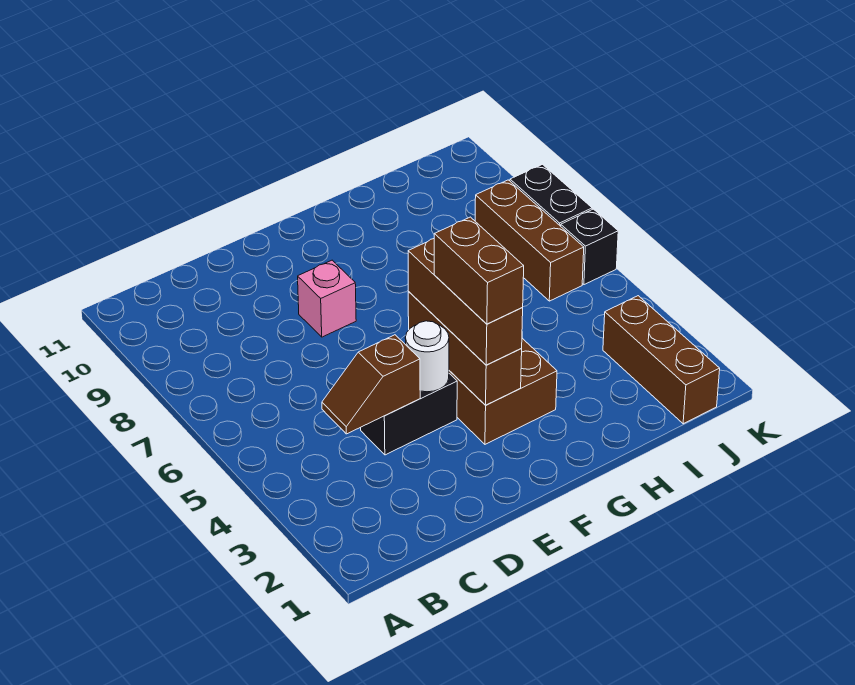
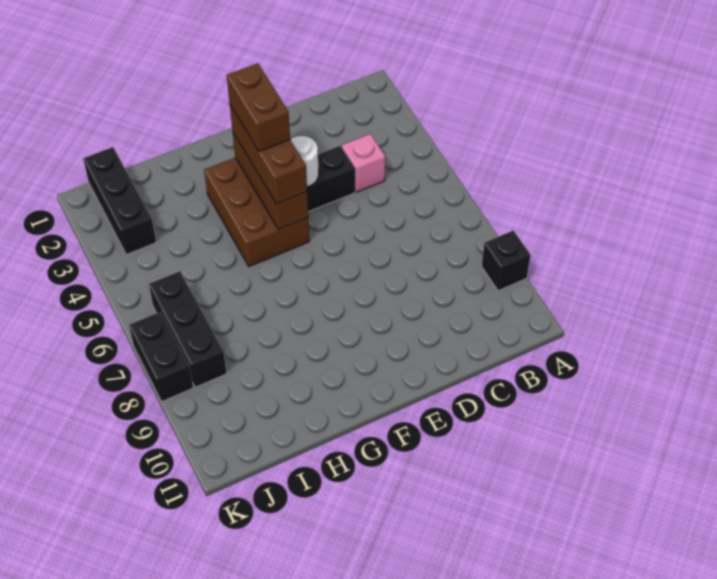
brown slope C4:D4 level 2 top D -> none
pink brick E8 level 1 -> pink brick C4 level 1
brown brick J1:J3 level 1 -> black brick J1:J3 level 1
brown brick J6:J8 level 1 -> black brick J6:J8 level 1
black brick K6 level 1 -> black brick A9 level 1

